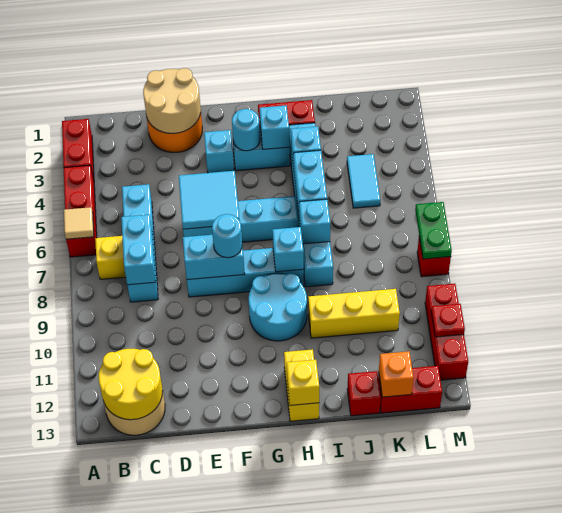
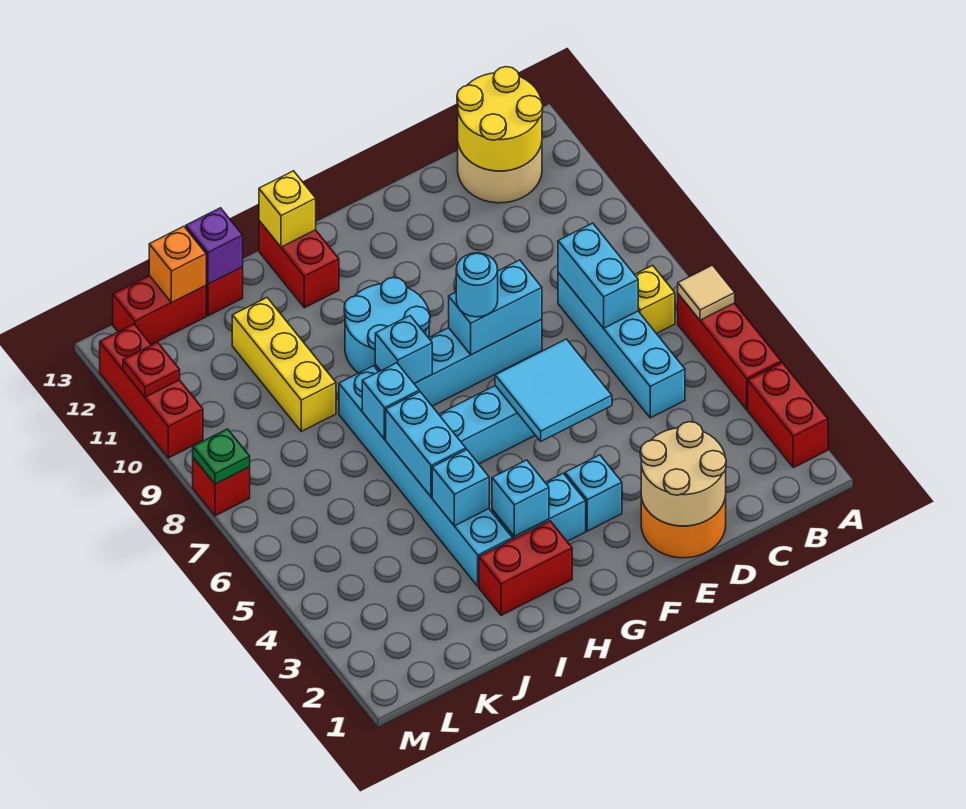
cyan round brick G3 level 2 -> none
yellow brick H12:H13 level 1 -> red brick H12:H13 level 1
yellow brick I10:K10 level 1 -> yellow brick J9:J11 level 1
none -> purple brick J13 level 2
cyan tile K4:K5 level 1 -> none
green plate M7:M8 level 2 -> green plate M8 level 2

